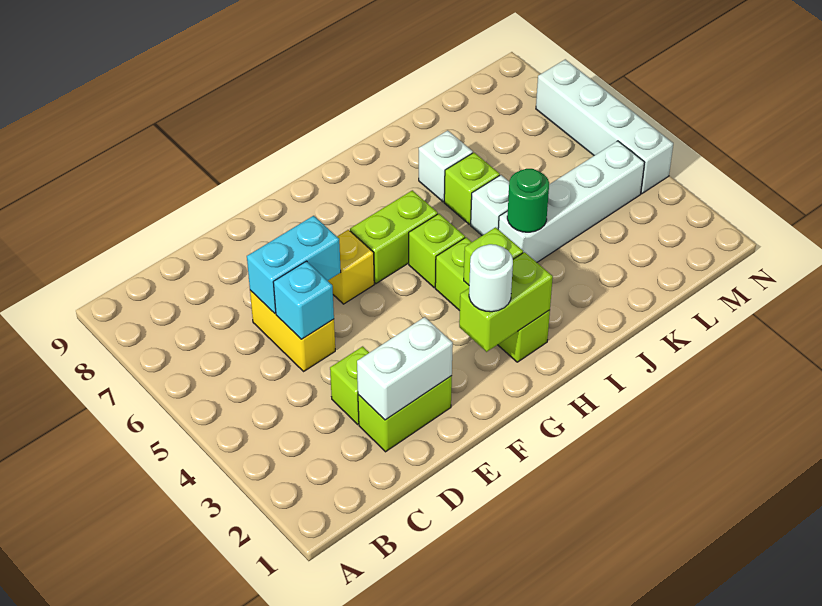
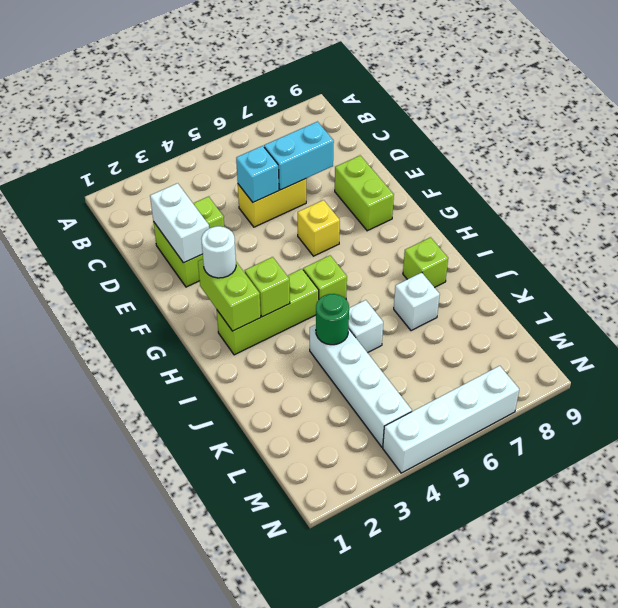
cyan brick D6:E6 level 2 -> cyan brick D6:D7 level 2
lime brick G6:H6 level 1 -> lime brick E8:F8 level 1
lime brick J6 level 1 -> lime brick I8 level 1

